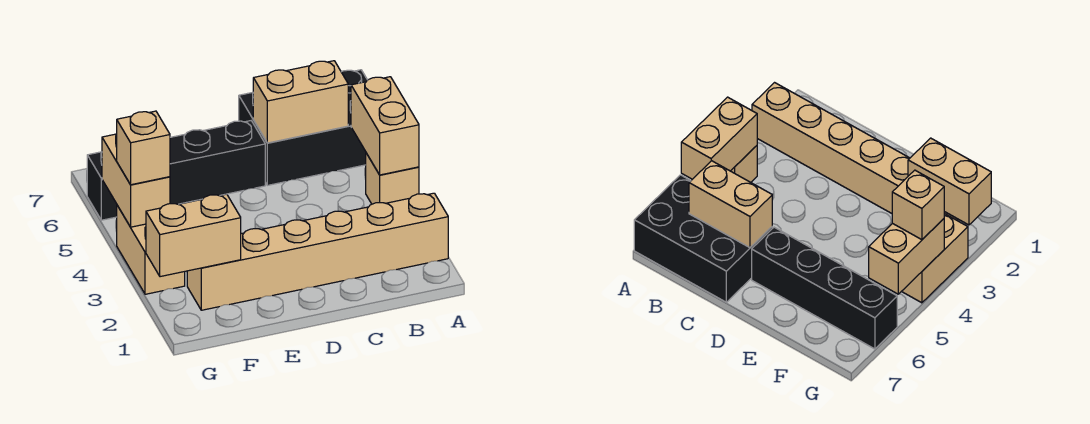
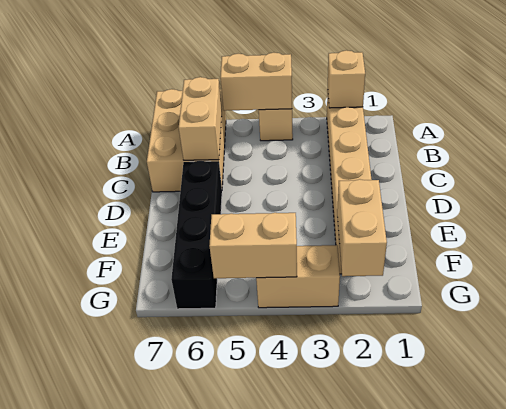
black brick A6:C7 level 1 -> tan brick A6:C7 level 1
tan brick G4 level 3 -> tan brick A2 level 2

